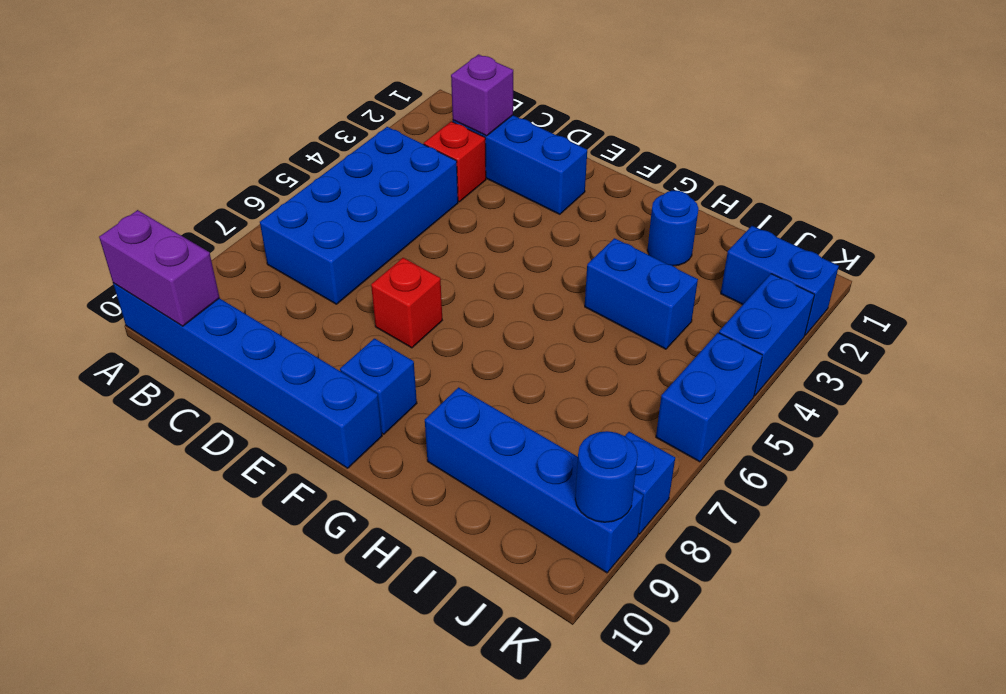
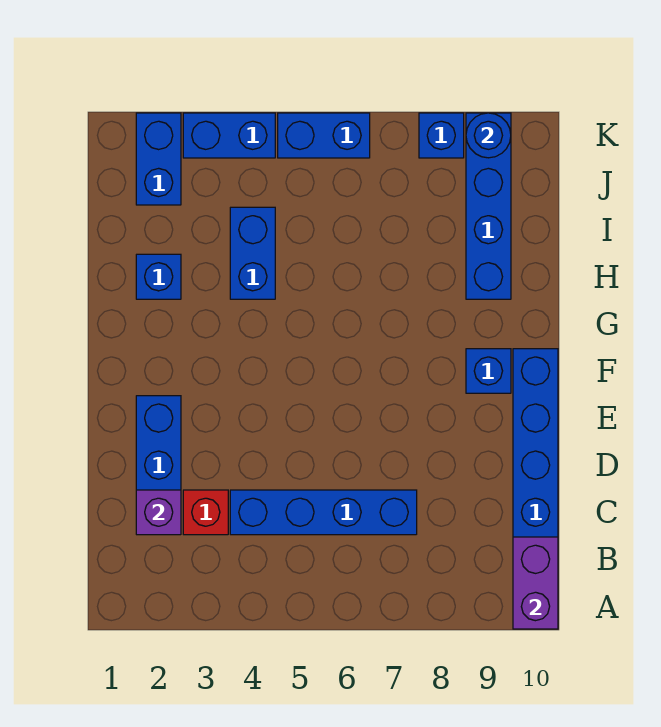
blue brick B4:C7 level 1 -> blue brick C4:C7 level 1
red brick E7 level 1 -> none
blue round brick H2 level 1 -> blue brick H2 level 1

